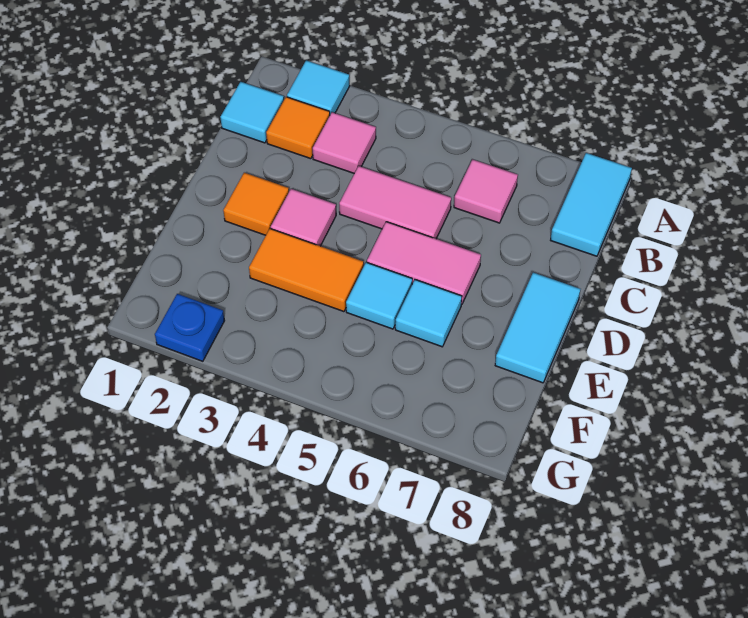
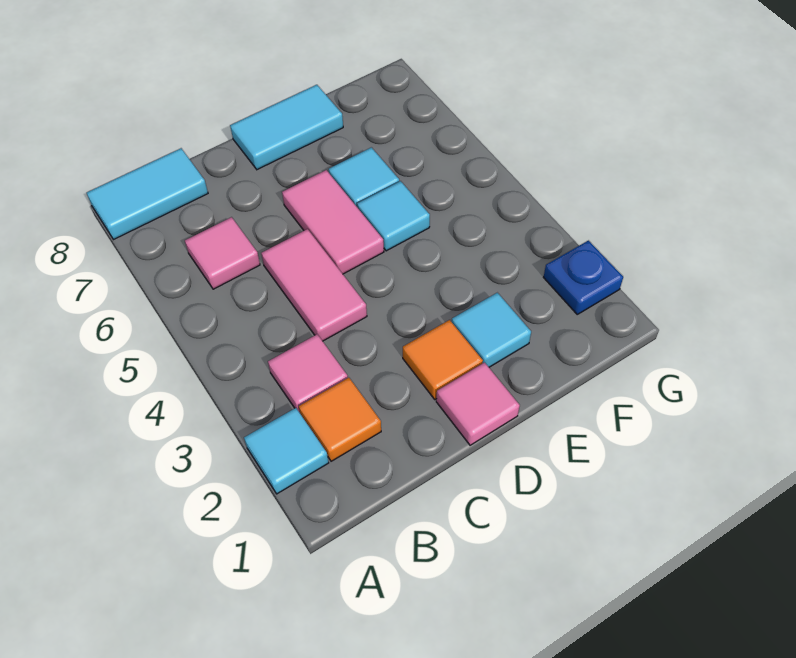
cyan tile B1 level 1 -> cyan tile E2 level 1
pink tile D3 level 1 -> pink tile D1 level 1
orange tile E3:E4 level 1 -> none

